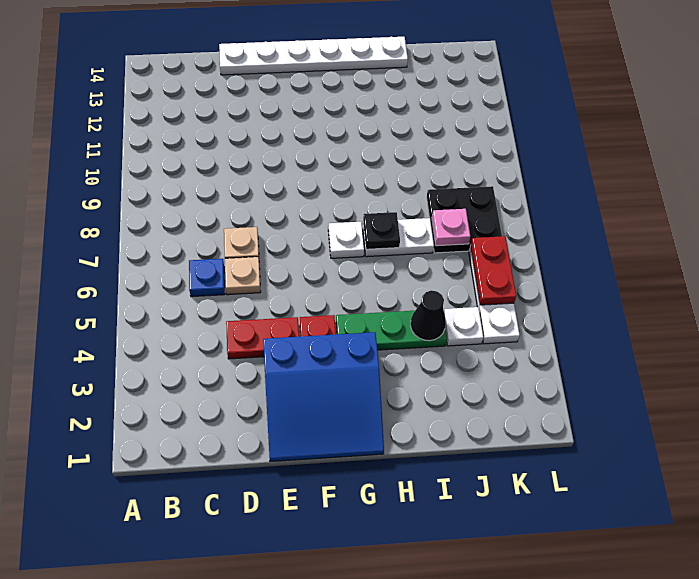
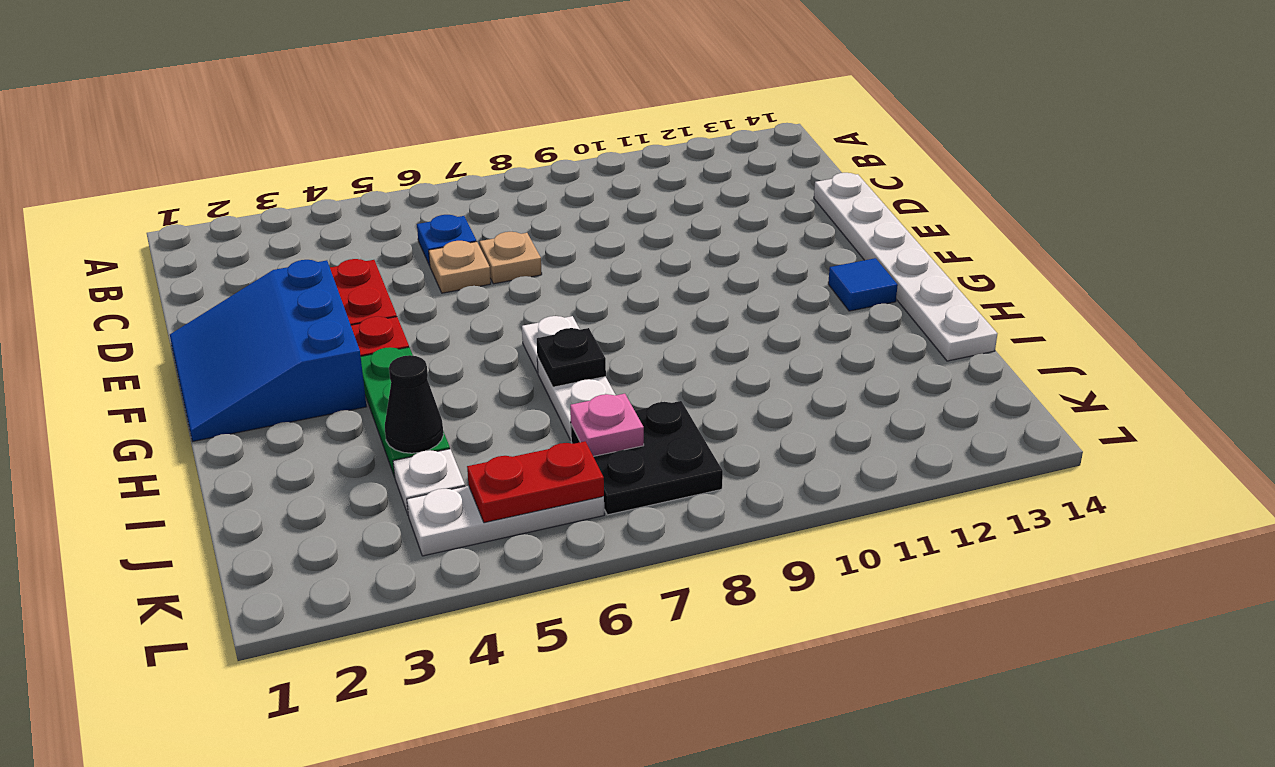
none -> blue tile G13 level 1

